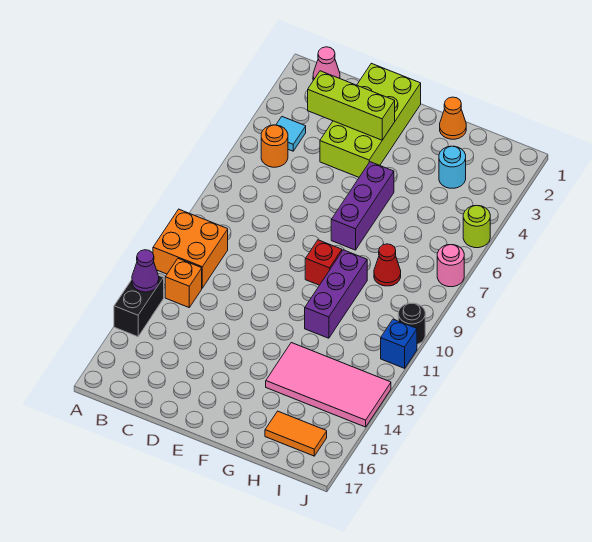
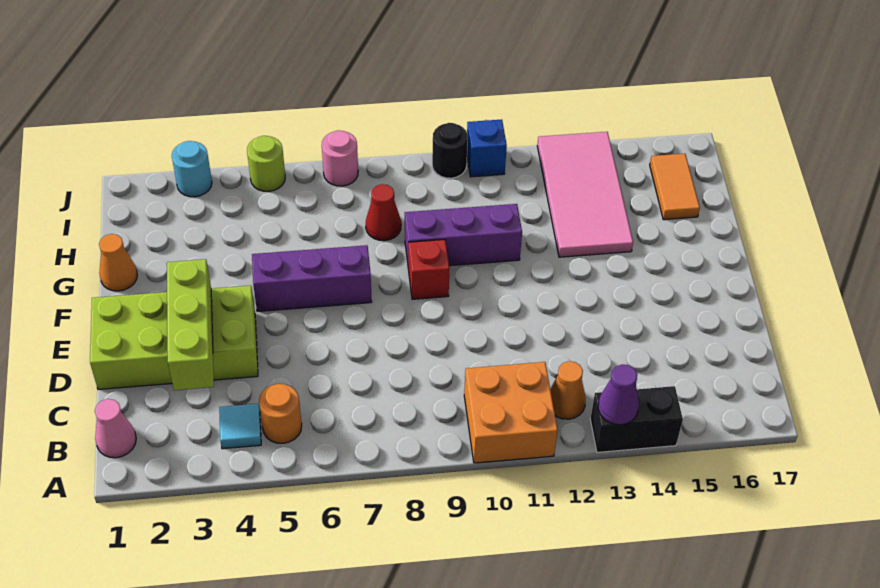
orange brick B12 level 1 -> orange cone B12 level 1
cyan round brick H3 level 1 -> cyan round brick J3 level 1

